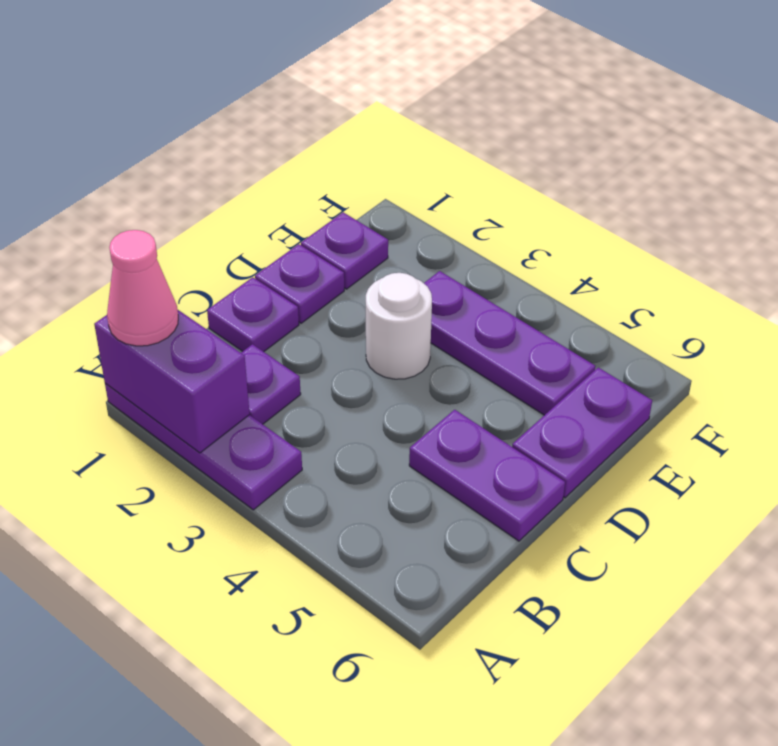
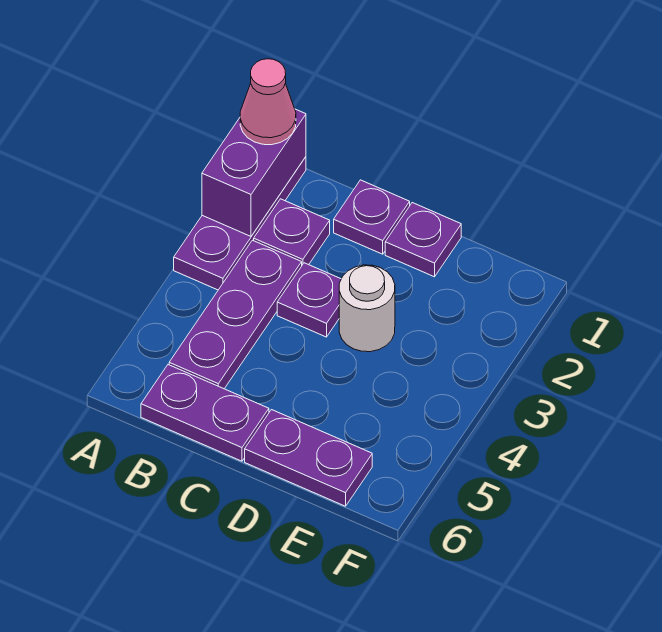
purple plate C5:C6 level 1 -> purple plate B6:C6 level 1
purple plate E1 level 1 -> purple plate C3 level 1
purple plate E3:E5 level 1 -> purple plate B3:B5 level 1

